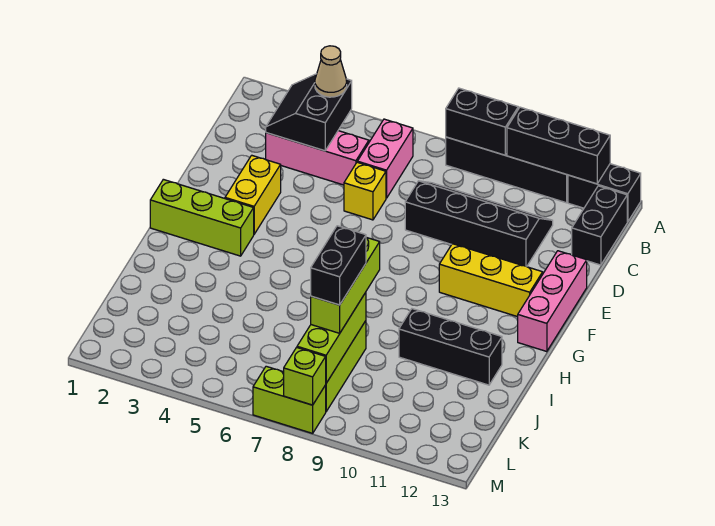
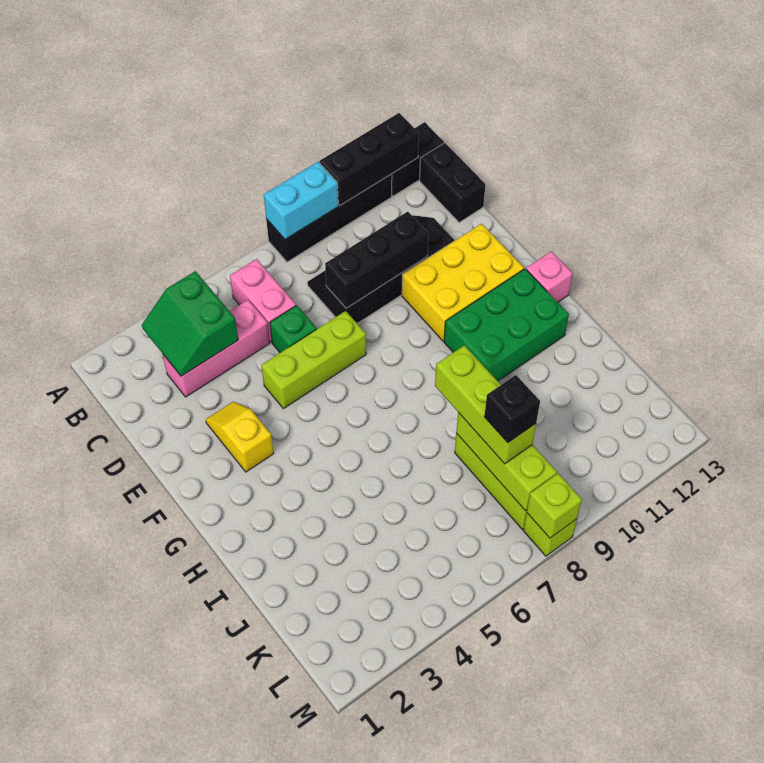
black brick A8:A9 level 2 -> cyan brick A8:A9 level 2
black slope B3:C4 level 2 top 4 -> green slope B3:C4 level 2 top 4
tan cone B4 level 3 -> none
yellow brick D6 level 1 -> green brick D6 level 1
yellow brick E3:F3 level 1 -> yellow slope E3:F3 level 1 top F
pink brick E13:G13 level 1 -> pink brick G13 level 1
yellow brick F10:F12 level 1 -> yellow brick E10:F12 level 1
lime brick G1:G3 level 1 -> lime brick E5:E7 level 1
none -> green brick G10:H12 level 1
black brick I10:I12 level 1 -> black brick D8:D10 level 2
black brick J8:K8 level 4 -> black brick K8 level 4
lime brick M7:M8 level 1 -> lime brick M8 level 1

